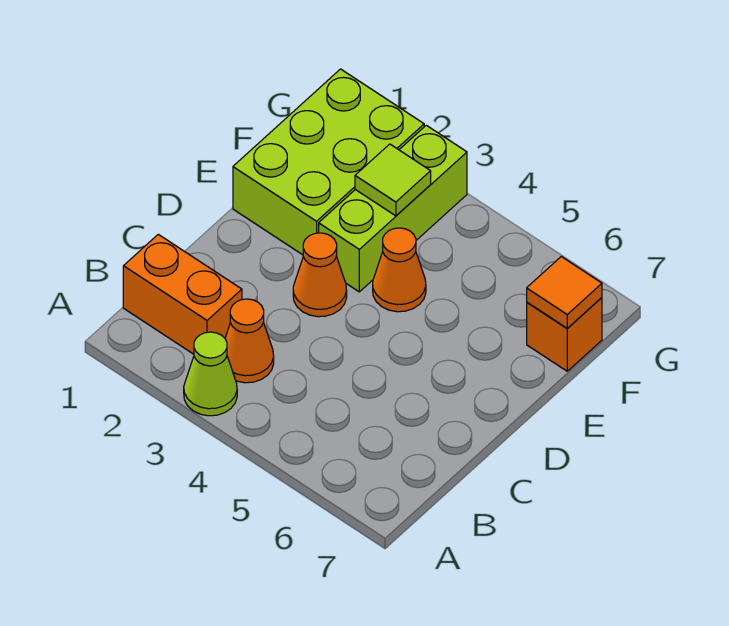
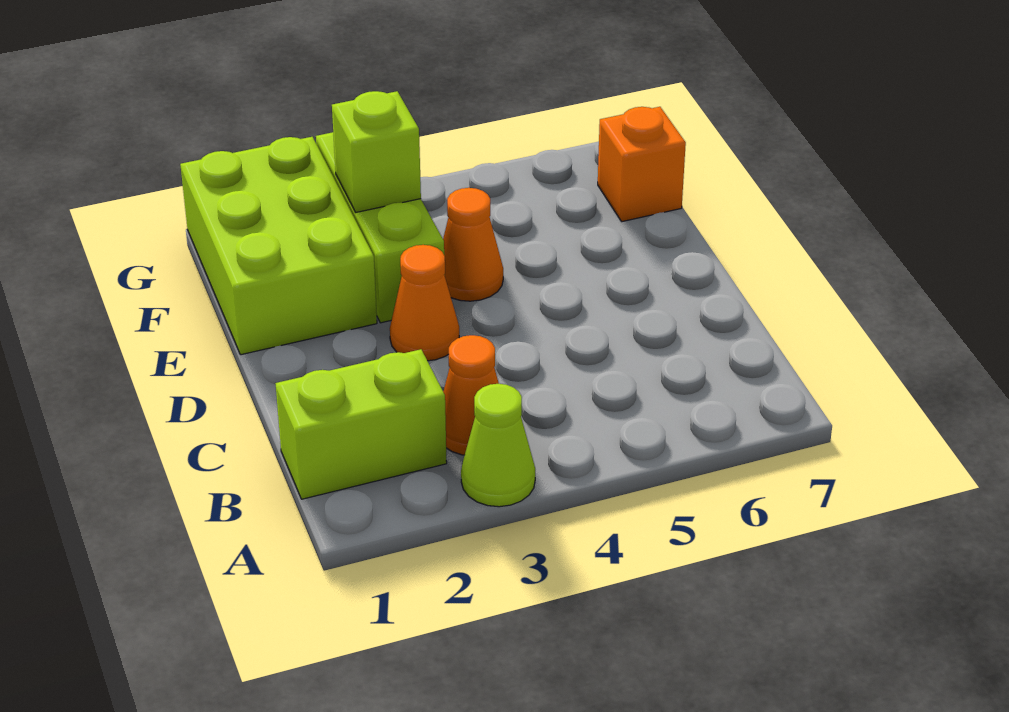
orange brick B1:B2 level 1 -> lime brick B1:B2 level 1
lime tile F3 level 2 -> lime brick F3 level 2
orange tile F7 level 2 -> none

